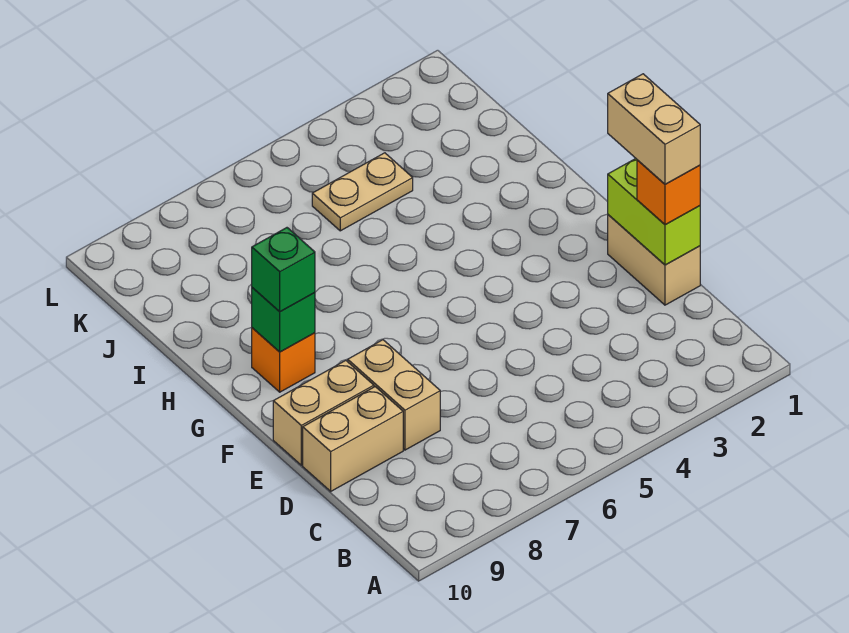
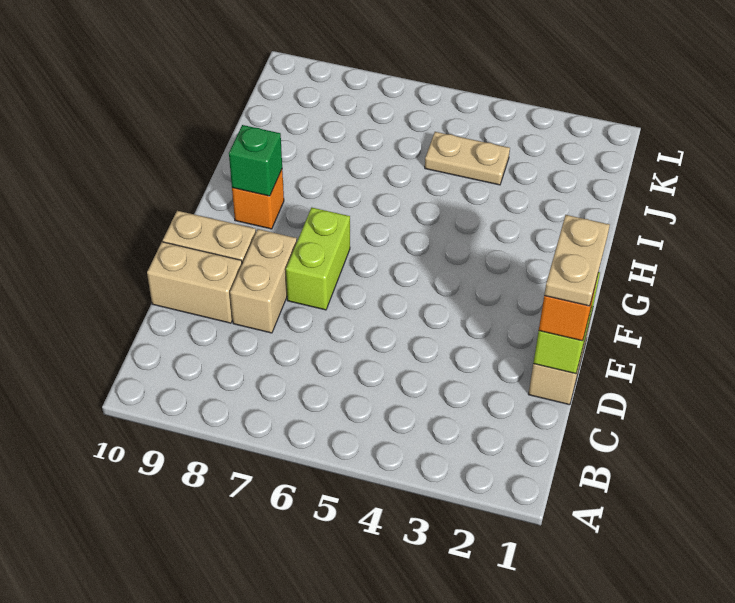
tan brick D1:E1 level 4 -> tan plate D1:E1 level 4
none -> lime brick E7:F7 level 1
green brick G9 level 3 -> none

